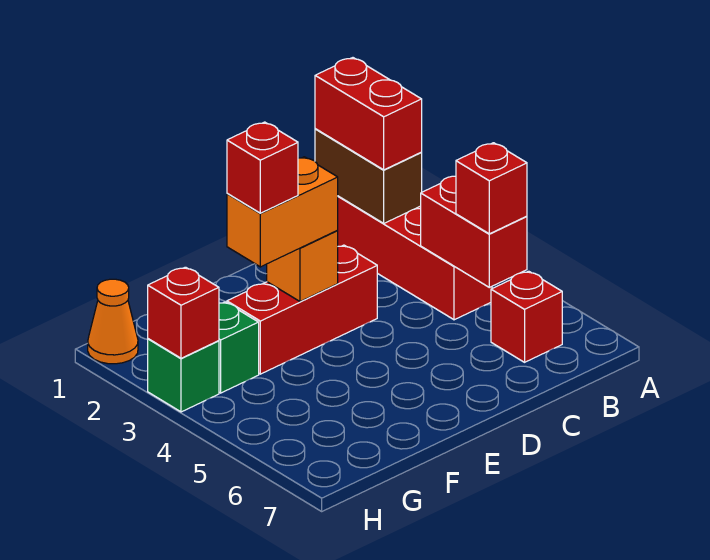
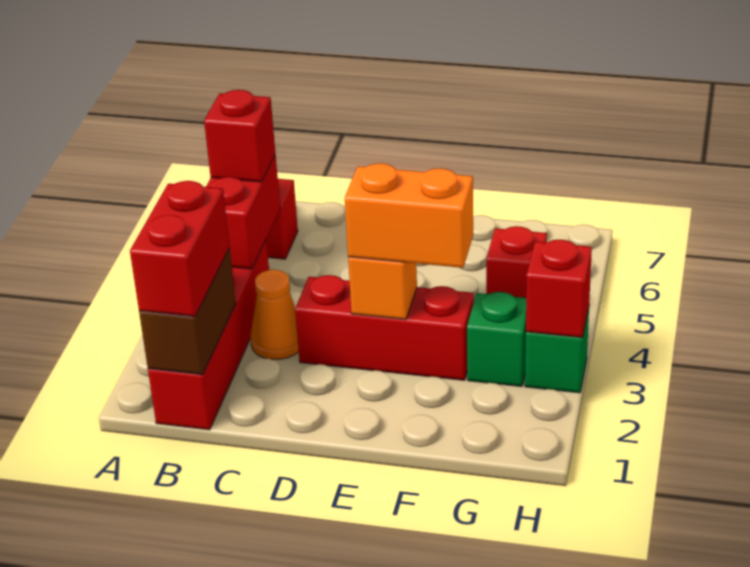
red brick F3 level 4 -> red brick G5 level 1
orange cone H1 level 1 -> orange cone C3 level 1

